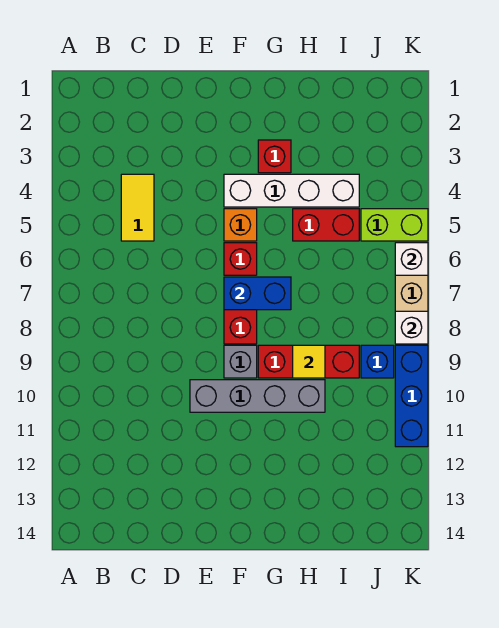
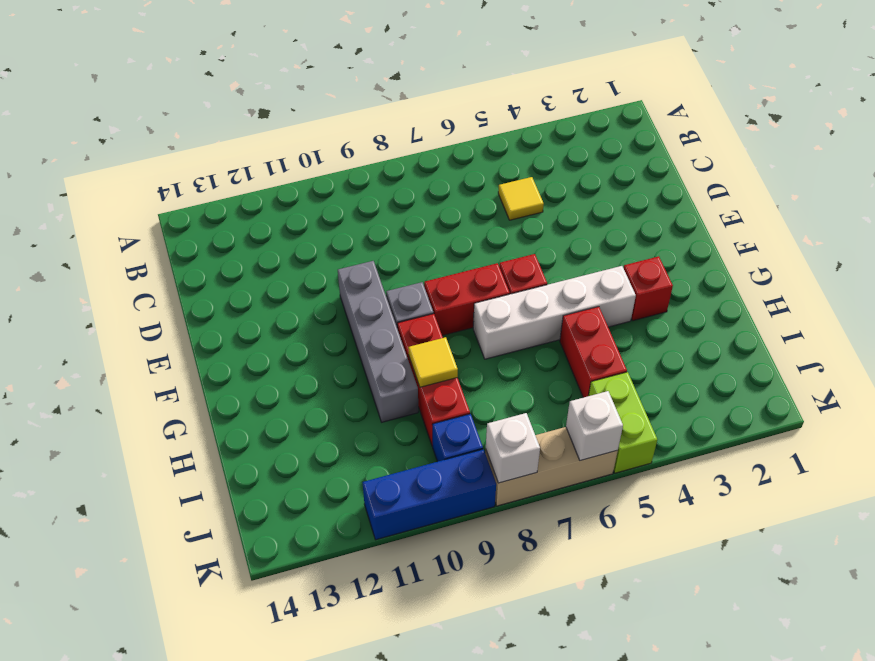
yellow tile C4:C5 level 1 -> yellow tile C5 level 1
white brick F4:I4 level 1 -> white brick G4:G7 level 1
orange brick F5 level 1 -> none
blue brick F7:G7 level 2 -> none

